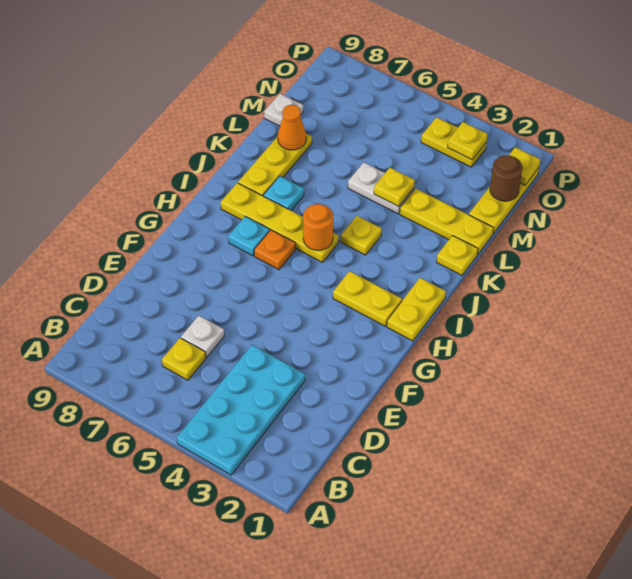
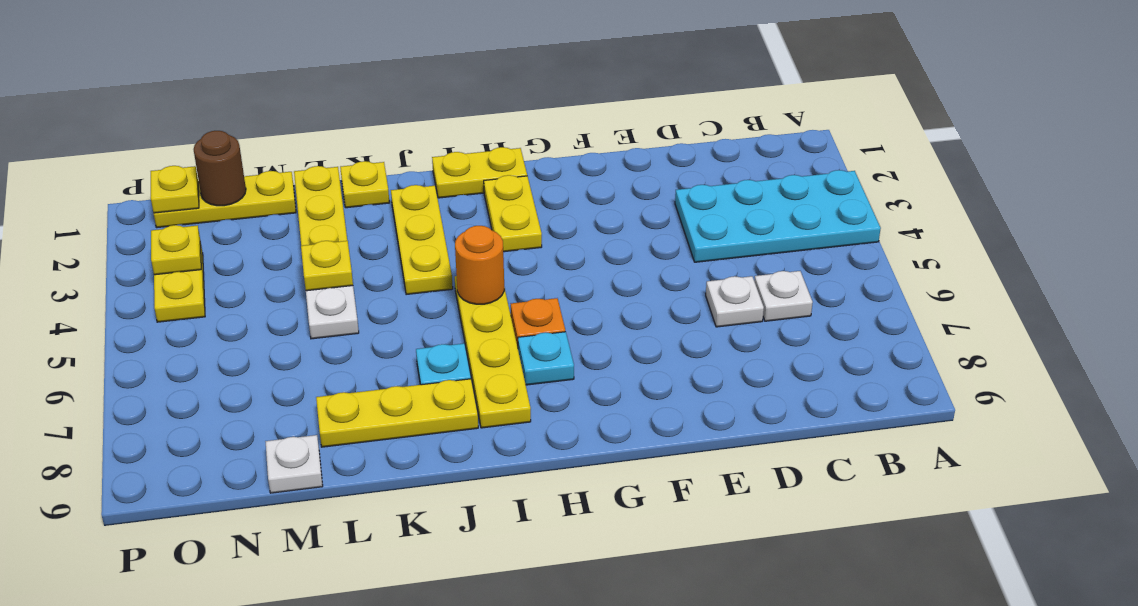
yellow plate C6 level 1 -> white plate C6 level 1
yellow plate J4 level 1 -> yellow plate J2:J4 level 1
orange cone L8 level 2 -> none

